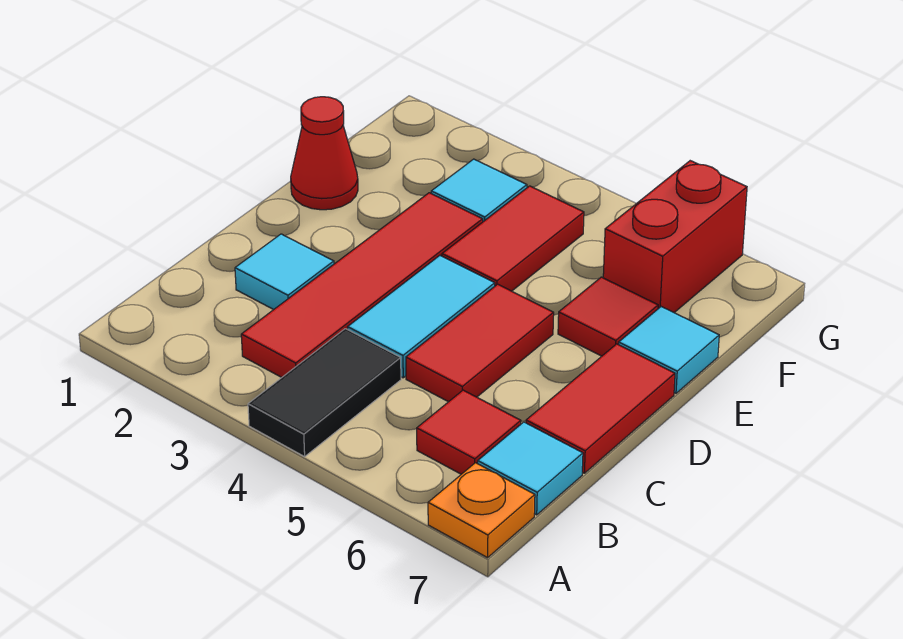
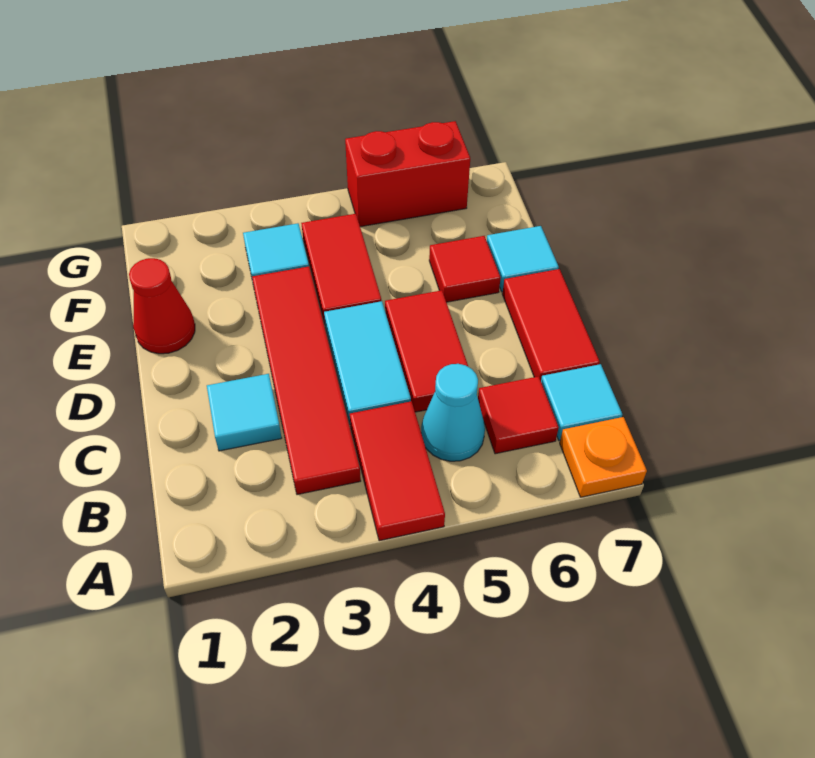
black tile A4:B4 level 1 -> red tile A4:B4 level 1
none -> cyan cone B5 level 1
red brick F6:G6 level 1 -> red brick G5:G6 level 1

